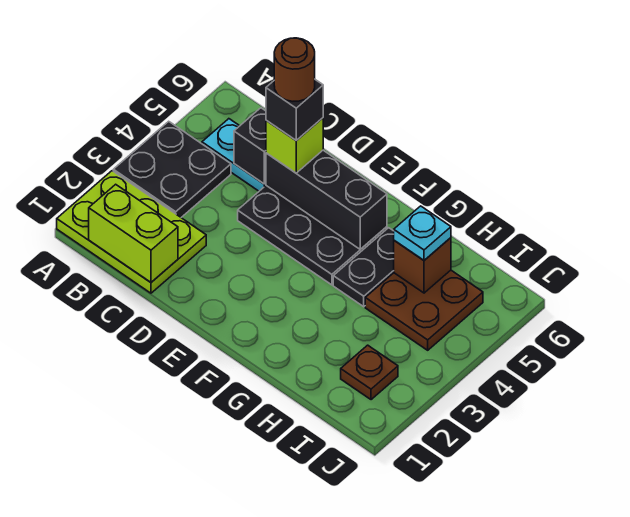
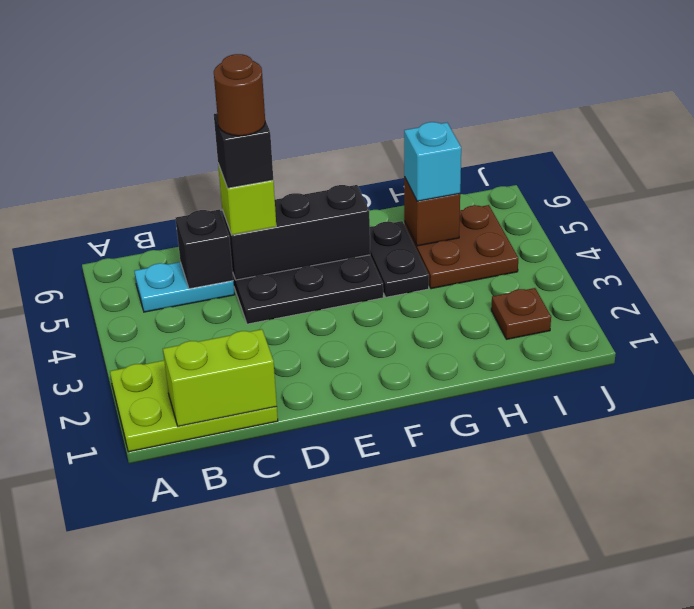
black plate A3:B4 level 1 -> none
cyan plate H5 level 3 -> cyan brick H5 level 3

